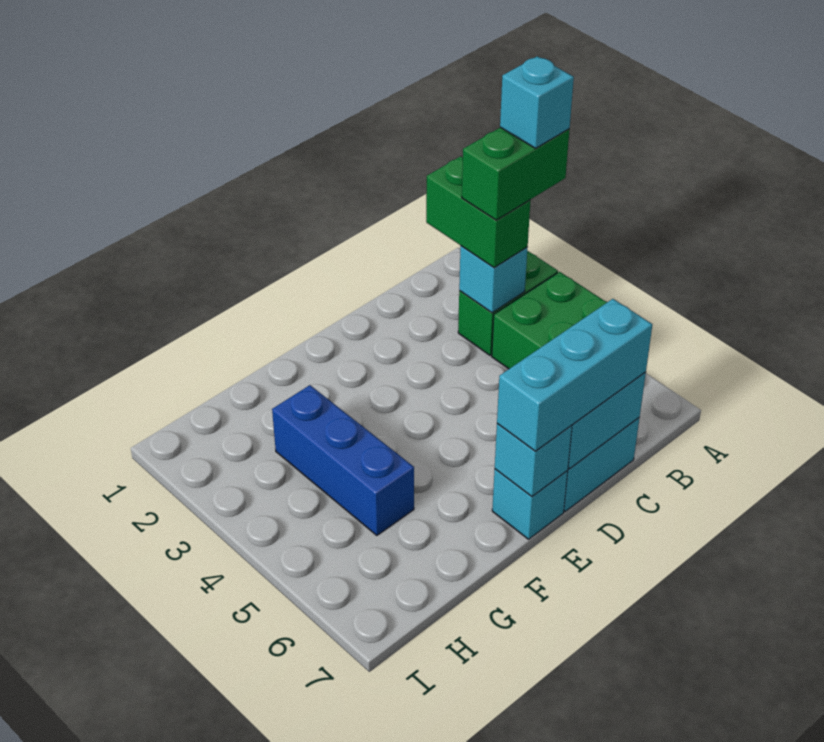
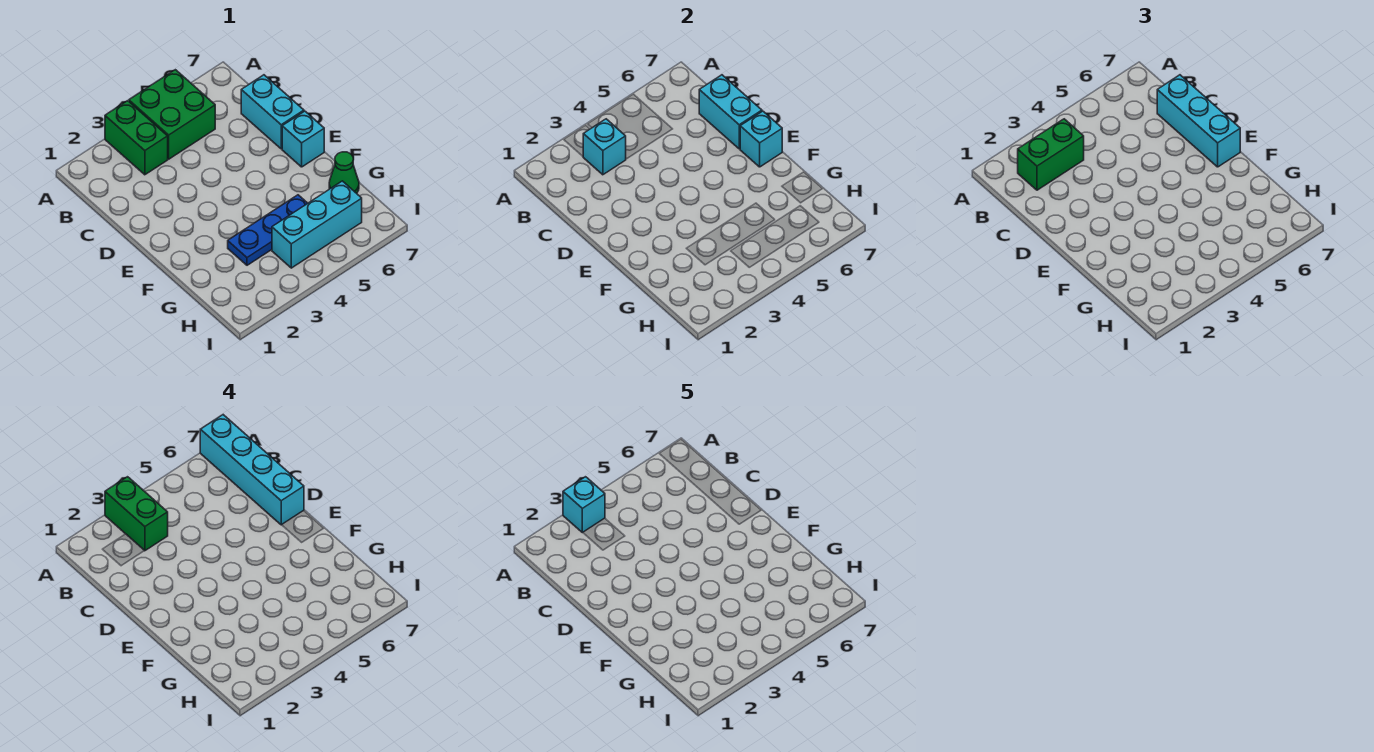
none -> cyan brick A7:D7 level 4
blue brick G3:G5 level 1 -> blue plate G3:G5 level 1
none -> green cone G7 level 1
none -> cyan brick H4:H6 level 1

